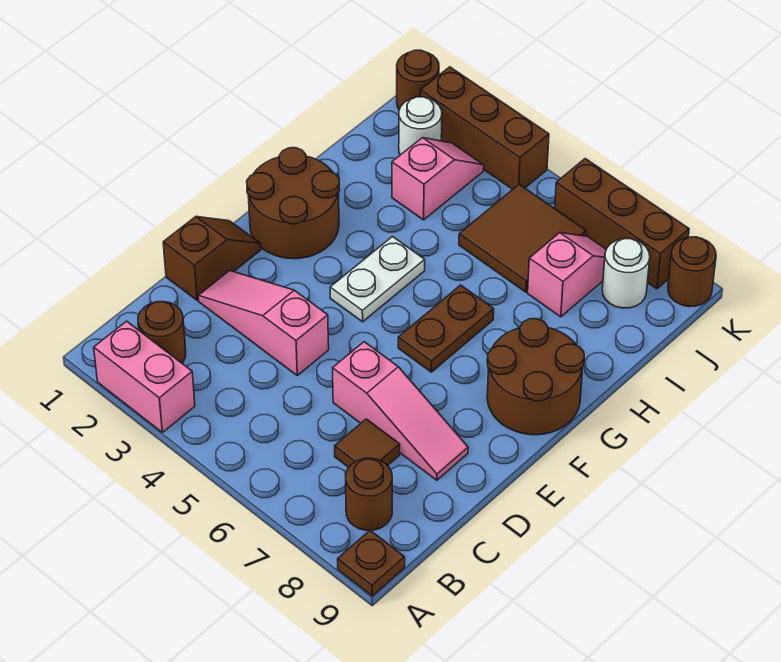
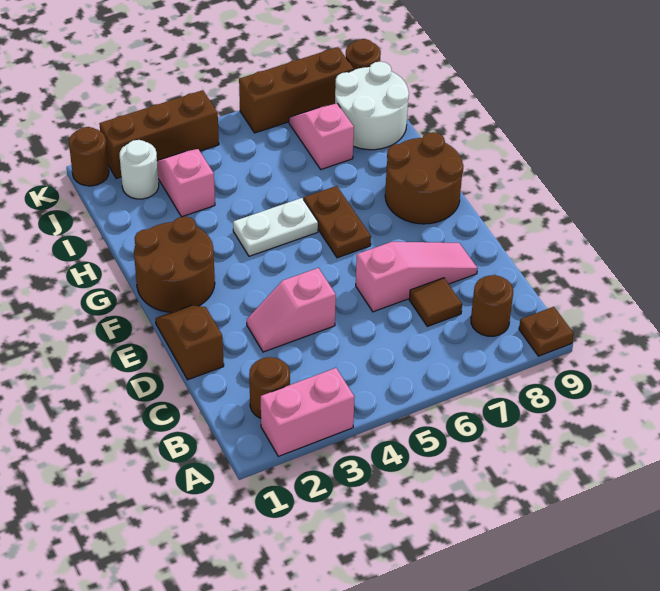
pink slope D2:D4 level 1 top 4 -> pink slope D3:D4 level 1 top 4
white plate F4:G4 level 1 -> white plate G4:G5 level 1
brown tile I5:J6 level 1 -> none
white round brick J8 level 1 -> white round brick I8:J9 level 1

